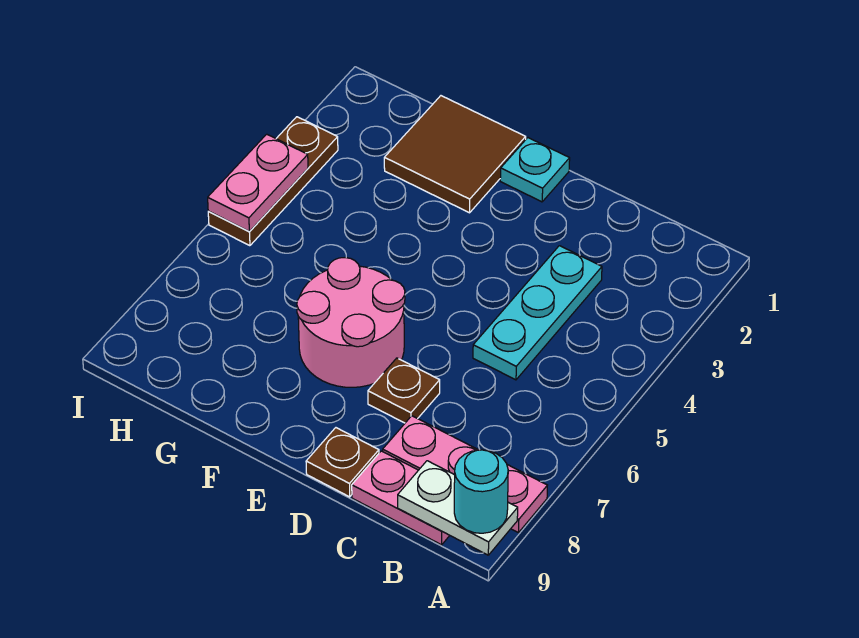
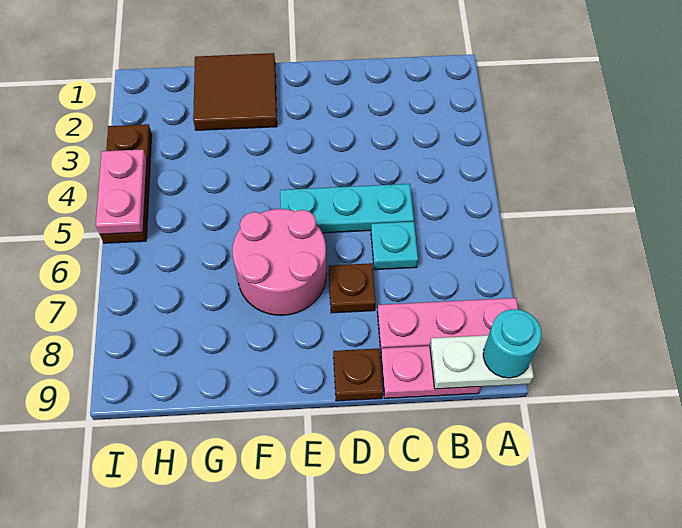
cyan plate C3:C5 level 1 -> cyan plate C5:E5 level 1
cyan plate E1 level 1 -> cyan plate C6 level 1

